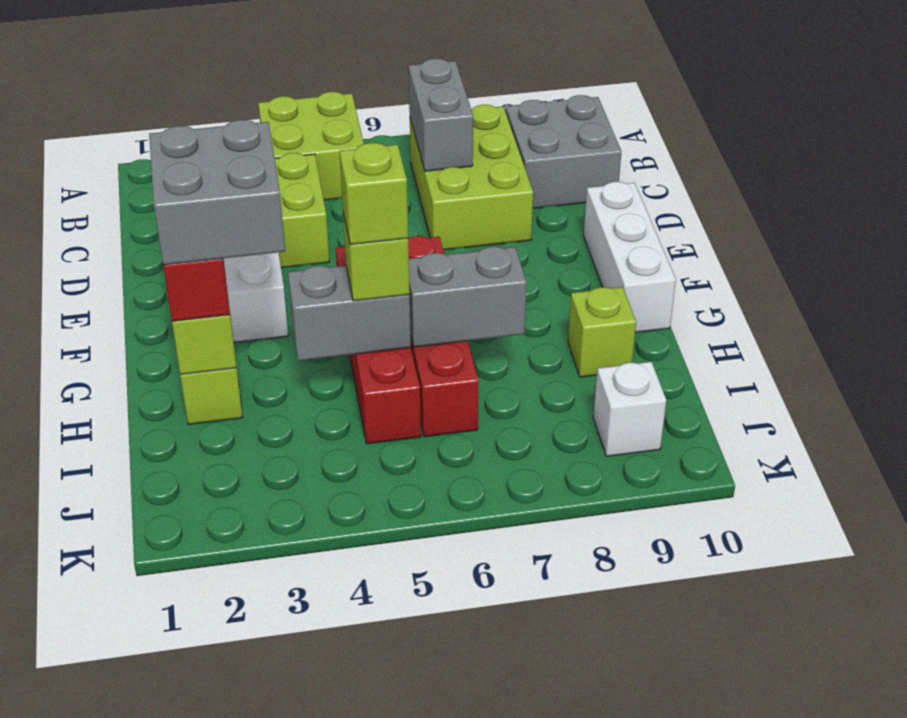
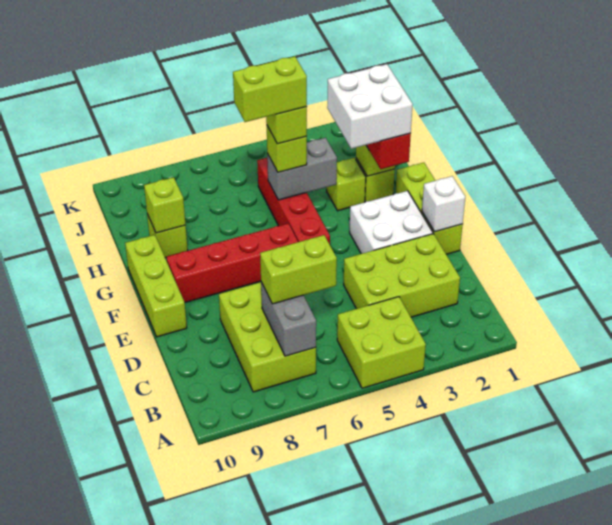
grey brick B9:C10 level 1 -> none
none -> lime brick C6:C7 level 3
none -> lime brick E1:G1 level 1
white brick E10:G10 level 1 -> lime brick E10:G10 level 1
red brick F6:I6 level 1 -> red brick F6:F9 level 1
grey brick G2:H3 level 4 -> white brick G2:H3 level 4
none -> lime brick H3 level 1
none -> lime brick H5:H6 level 5
grey brick H6:H7 level 2 -> none
none -> lime brick H9 level 2
white brick J9 level 1 -> white brick E1 level 2

